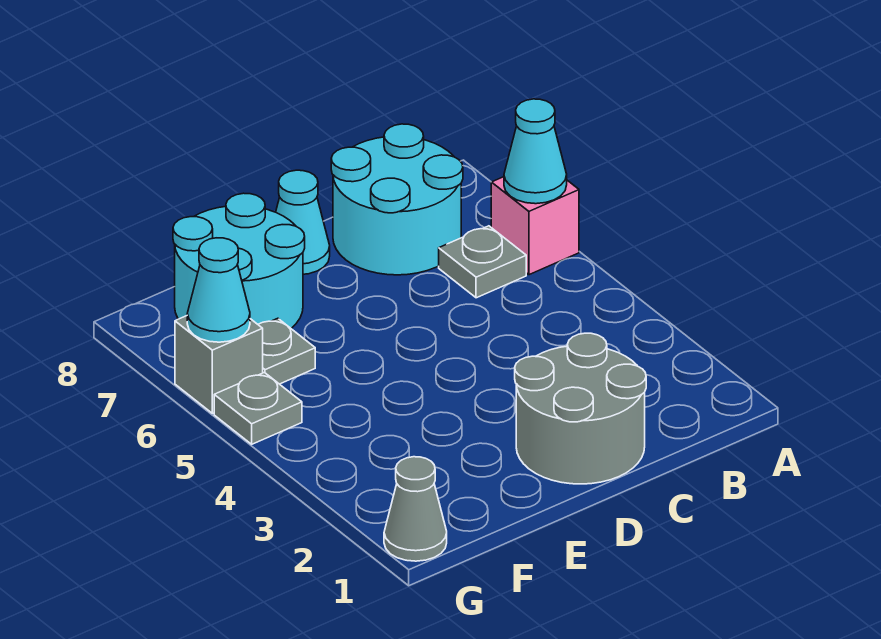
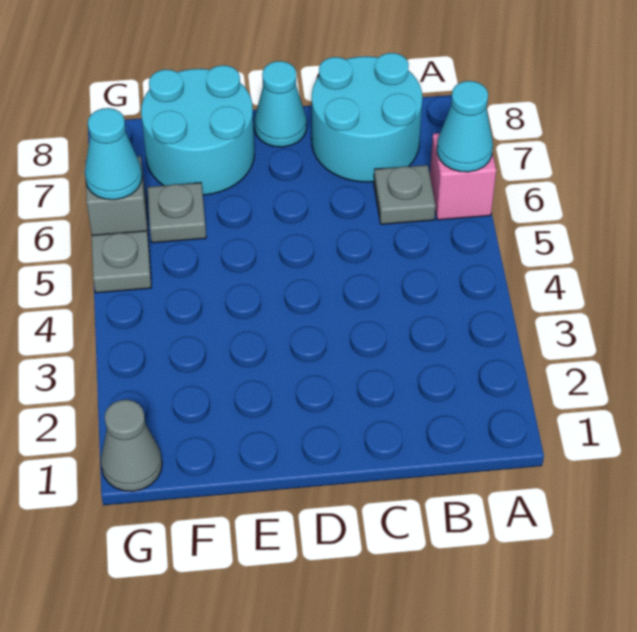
grey round brick C1:D2 level 1 -> none

